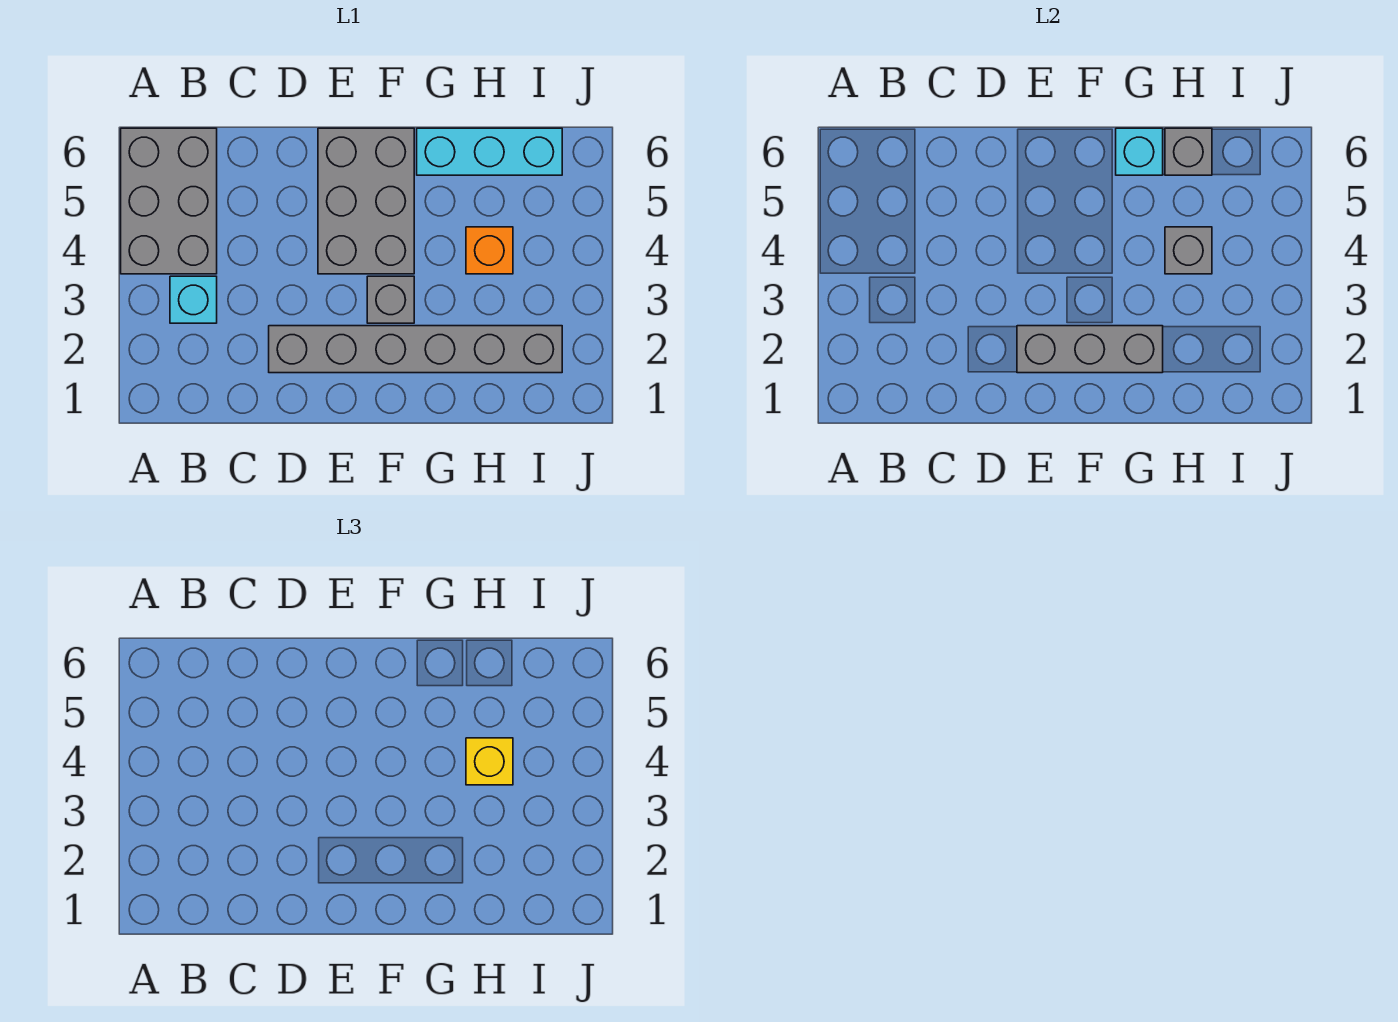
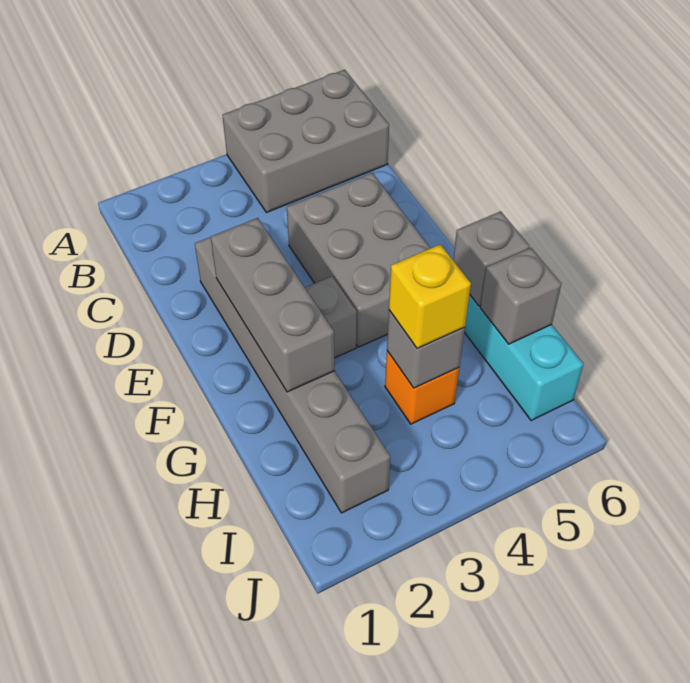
cyan brick B3 level 1 -> none
grey brick E4:F6 level 1 -> grey brick D4:F5 level 1
cyan brick G6 level 2 -> grey brick G6 level 2

